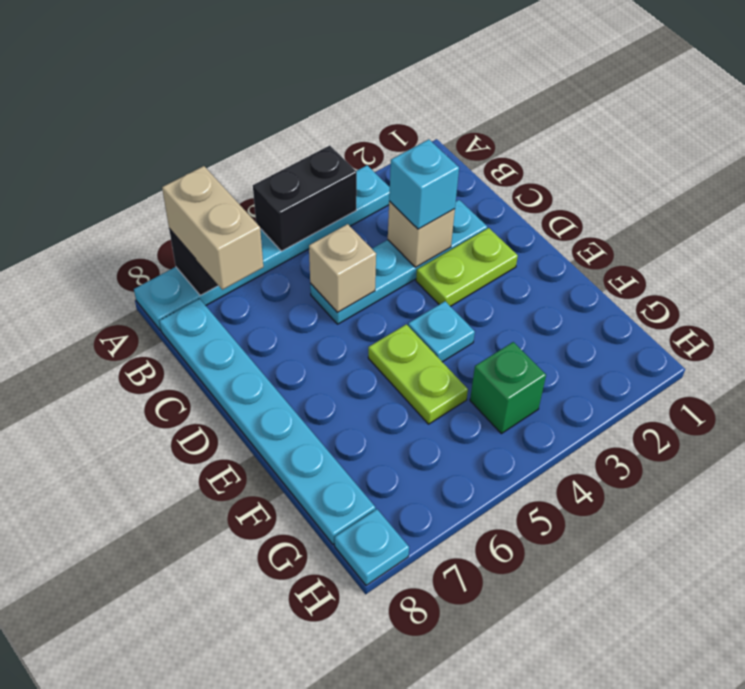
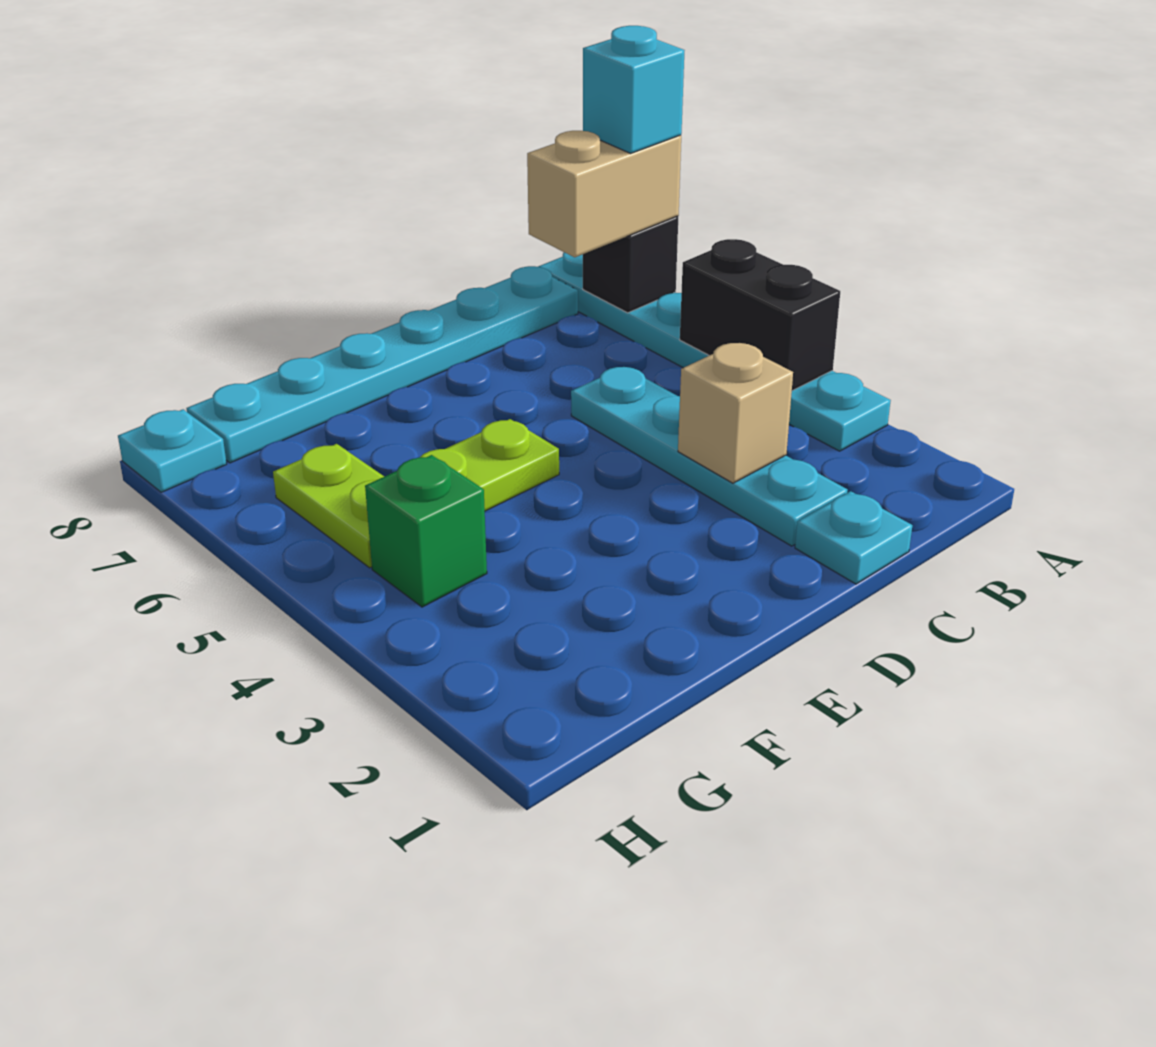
cyan brick C3 level 3 -> cyan brick A7 level 4
tan brick C5 level 2 -> none
lime plate D2:D3 level 1 -> lime plate G5:G6 level 1
cyan plate E4 level 1 -> cyan plate C1 level 1

